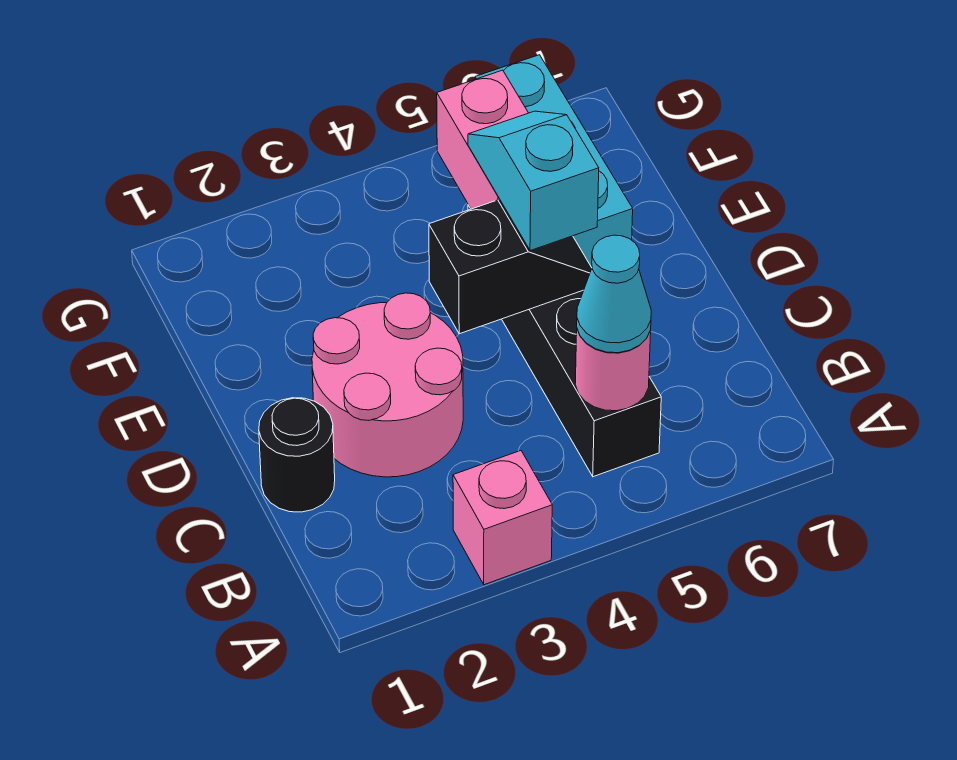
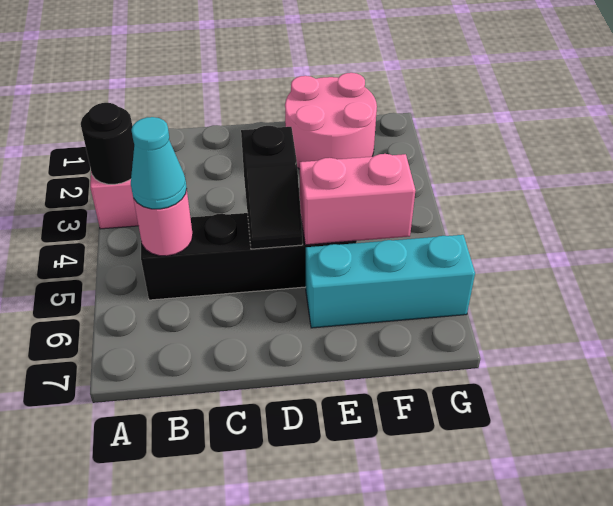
black round brick C1 level 1 -> black round brick A3 level 2
pink round brick C2:D3 level 1 -> pink round brick E1:F2 level 1
cyan slope D5:E5 level 3 top D -> none

